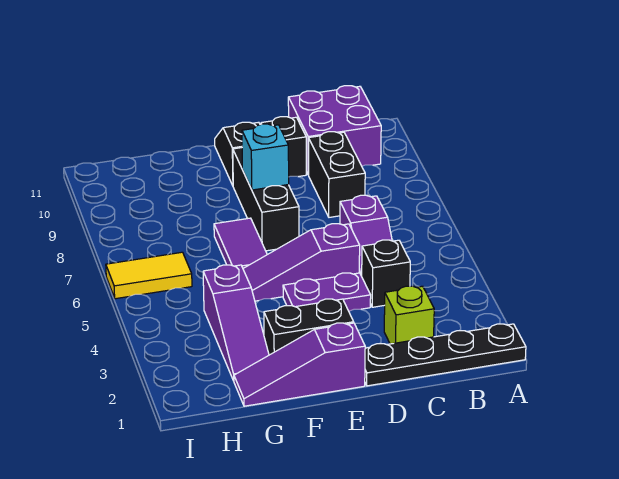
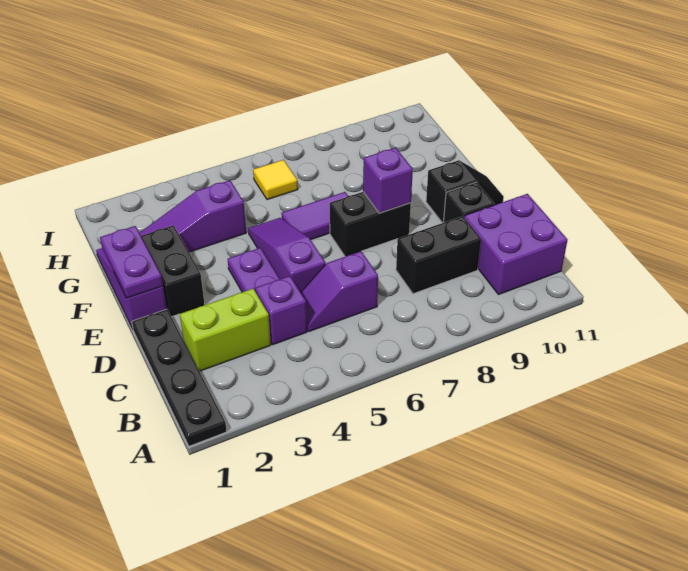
lime brick C2 level 1 -> lime brick C2:C3 level 1
black brick C4 level 1 -> purple brick C4 level 1
none -> purple plate E1:F1 level 2
black brick E7:E9 level 1 -> black brick E7:E8 level 1
cyan brick E8 level 2 -> purple brick E8 level 2
yellow tile H6:I6 level 1 -> yellow tile H6 level 1

